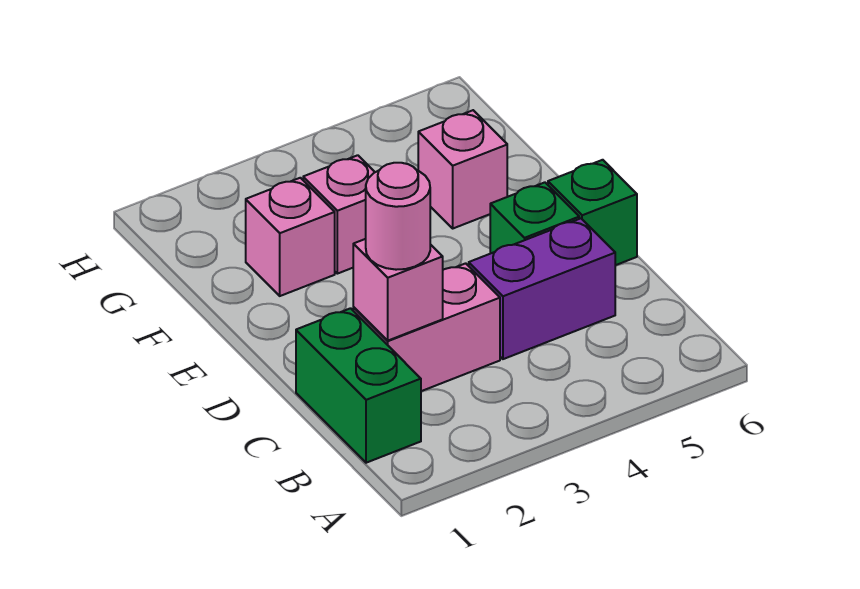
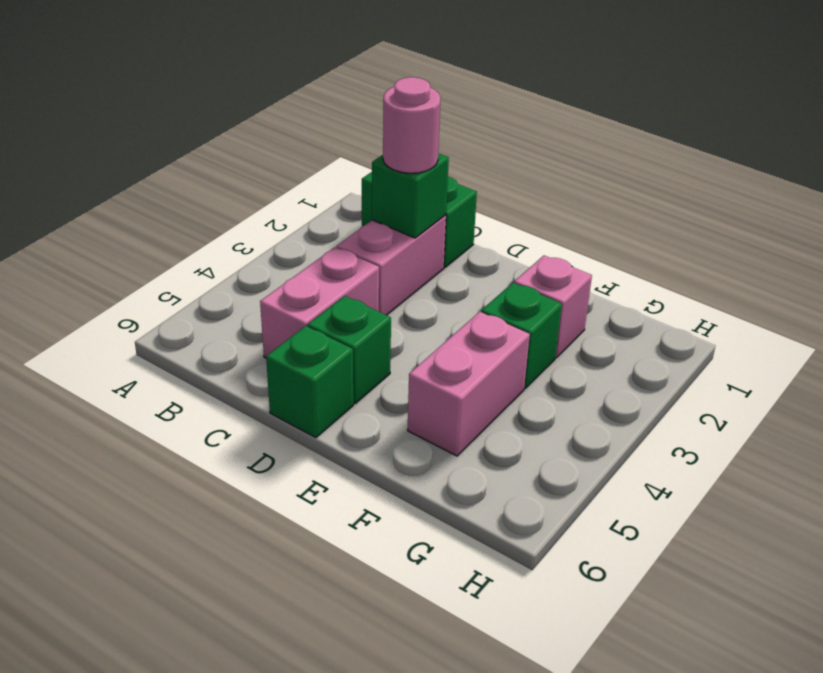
pink brick C2 level 2 -> green brick C2 level 2
purple brick C4:C5 level 1 -> pink brick C4:C5 level 1
pink brick F3 level 1 -> green brick F3 level 1
pink brick F5 level 1 -> pink brick F4:F5 level 1

